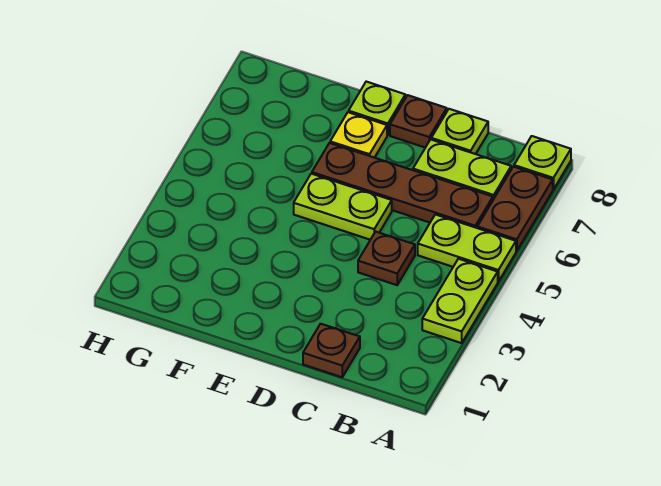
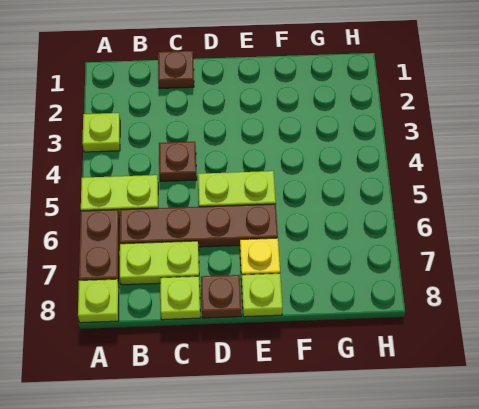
lime plate A3:A4 level 1 -> lime plate A3 level 1

